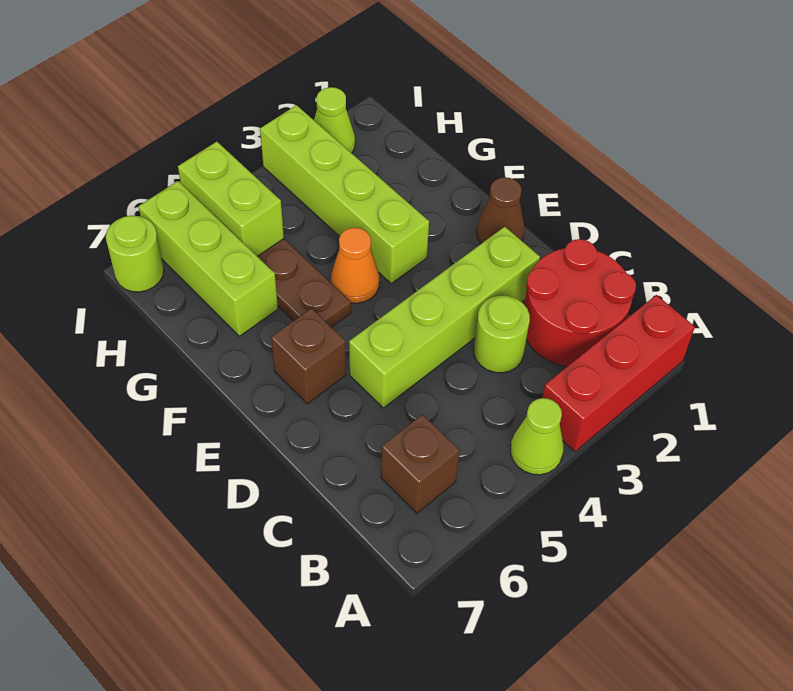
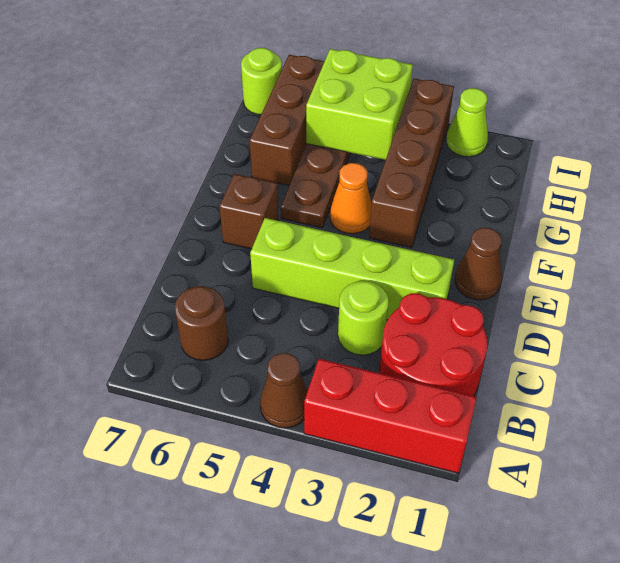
lime cone A4 level 1 -> brown cone A4 level 1
brown brick B6 level 1 -> brown round brick B6 level 1
lime brick F3:I3 level 1 -> brown brick F3:I3 level 1
lime brick G6:I6 level 1 -> brown brick G6:I6 level 1
lime brick H5:I5 level 2 -> lime brick H4:I5 level 2

